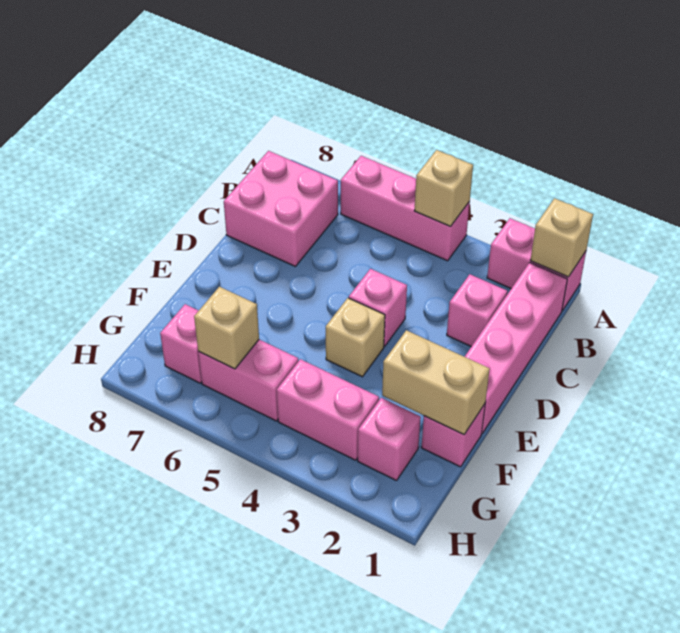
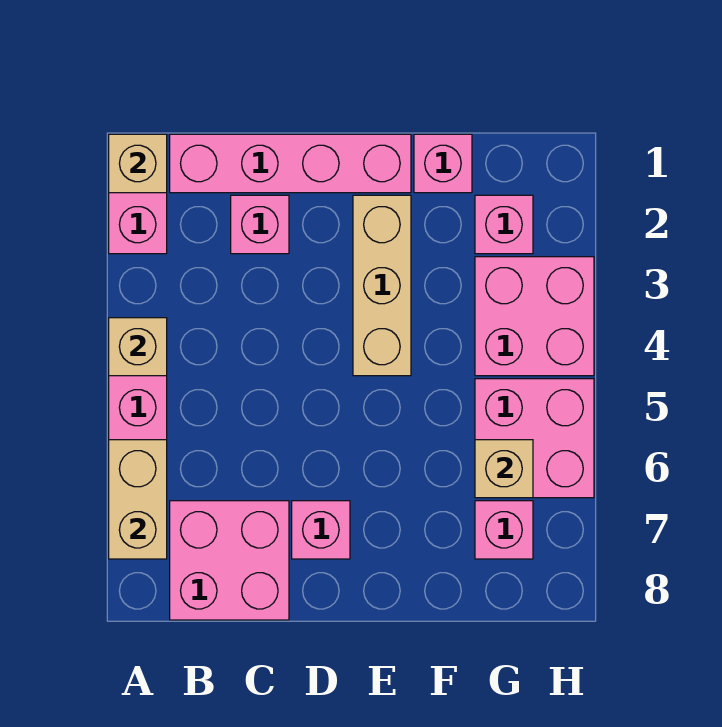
pink brick D4 level 1 -> pink brick D7 level 1
tan brick E4 level 1 -> tan brick E2:E4 level 1
tan brick F1:F2 level 2 -> tan brick A6:A7 level 2
pink brick G3:G4 level 1 -> pink brick G3:H4 level 1
pink brick G5:G6 level 1 -> pink brick G5:H6 level 1

